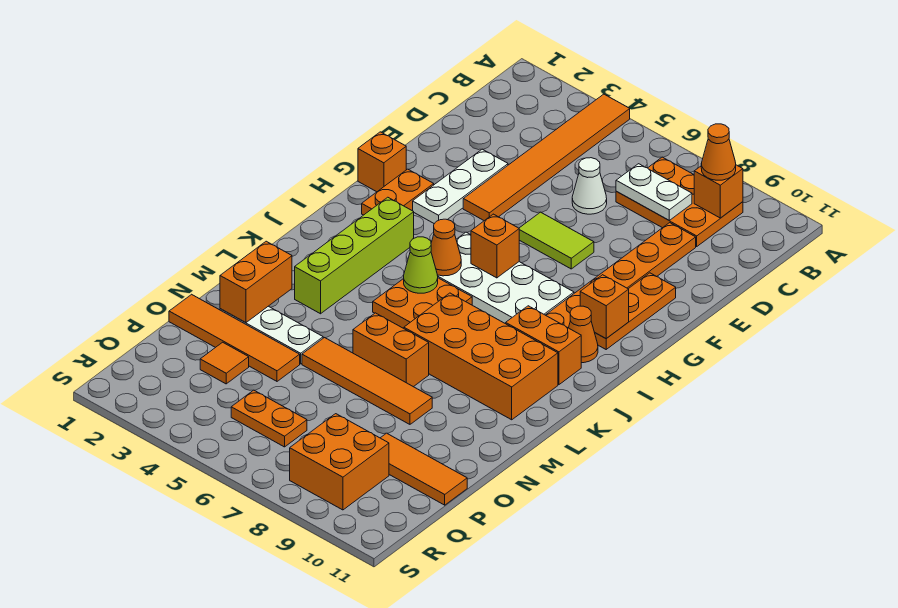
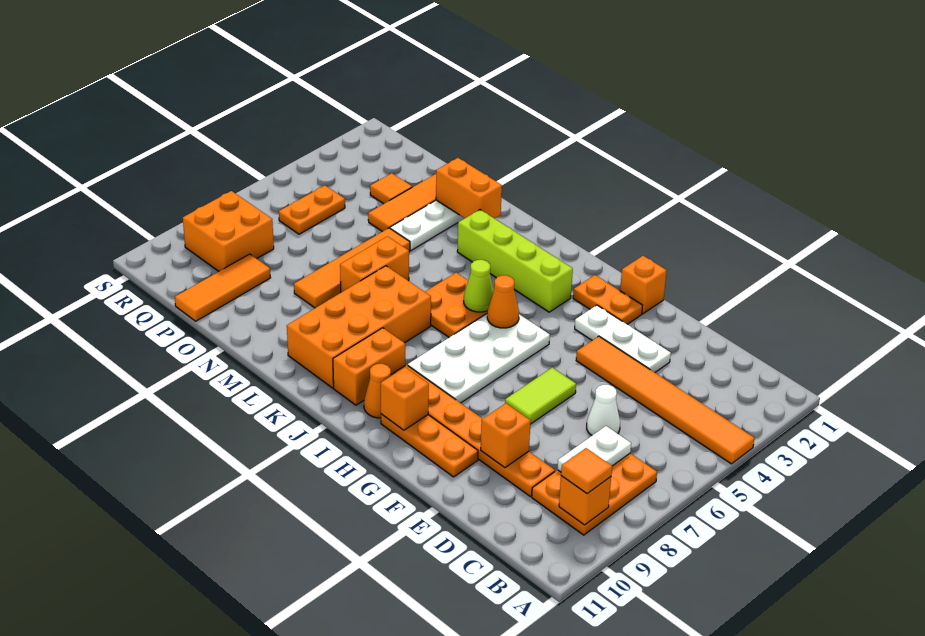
orange cone B9 level 3 -> orange tile B9 level 3
orange brick H6 level 2 -> orange brick E9 level 2

